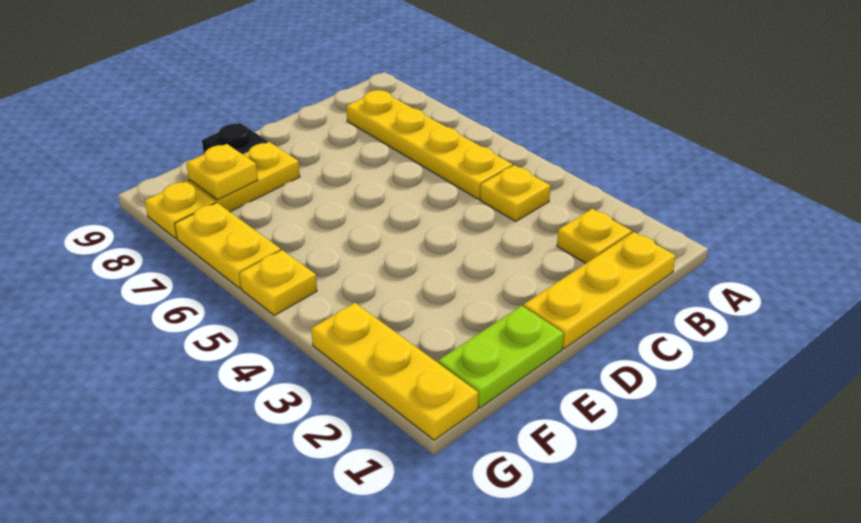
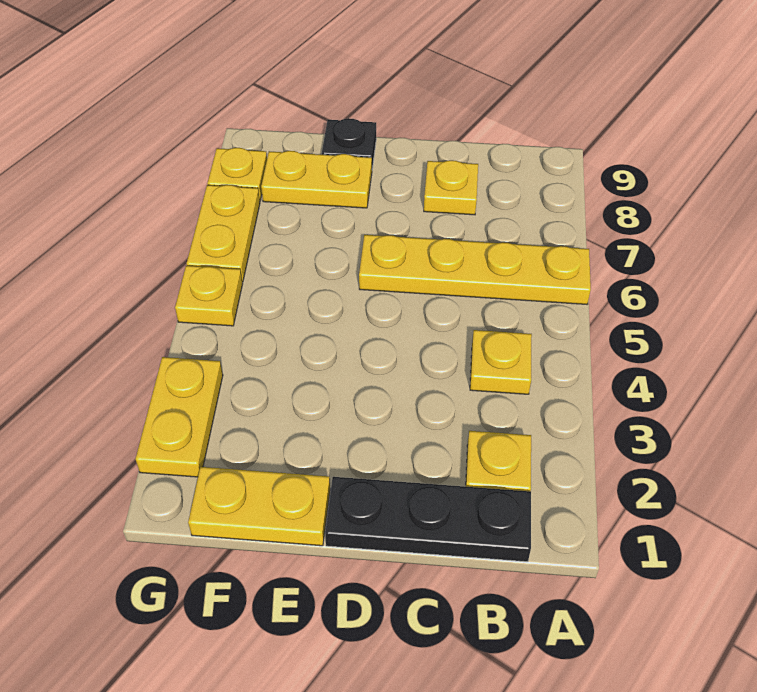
yellow plate B1:D1 level 1 -> black plate B1:D1 level 1
yellow plate B5:B8 level 1 -> yellow plate A6:D6 level 1
lime plate E1:F1 level 1 -> yellow plate E1:F1 level 1
yellow plate F8 level 2 -> yellow plate C8 level 1
yellow plate G1:G3 level 1 -> yellow plate G2:G3 level 1

